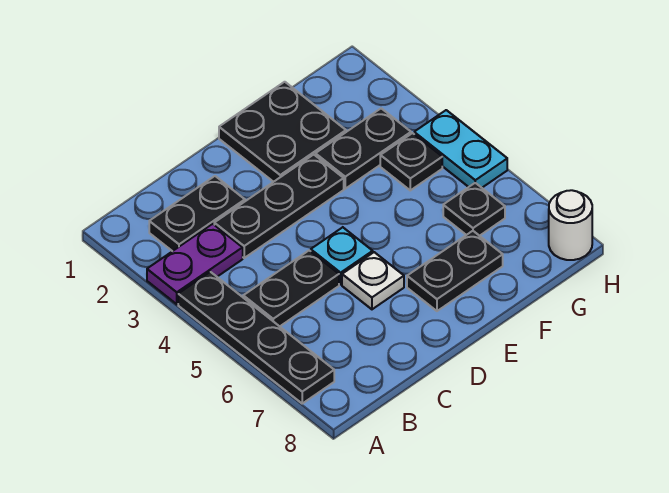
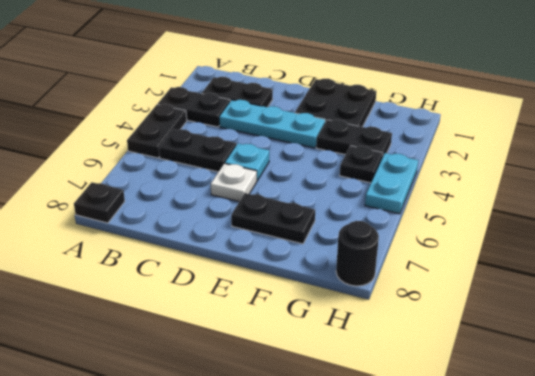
purple plate A3:B3 level 1 -> black plate A3:B3 level 1
black plate A4:A7 level 1 -> black plate A4:A5 level 1
black plate C3:E3 level 1 -> cyan plate C3:E3 level 1
black plate G6 level 1 -> black plate A8 level 1
white round brick H8 level 1 -> black round brick H8 level 1

